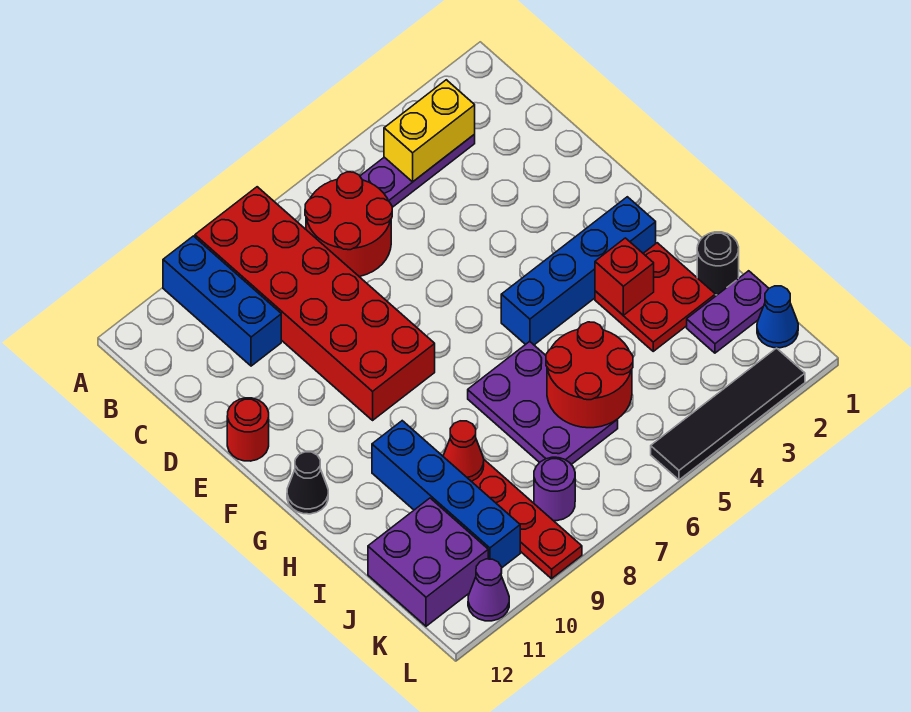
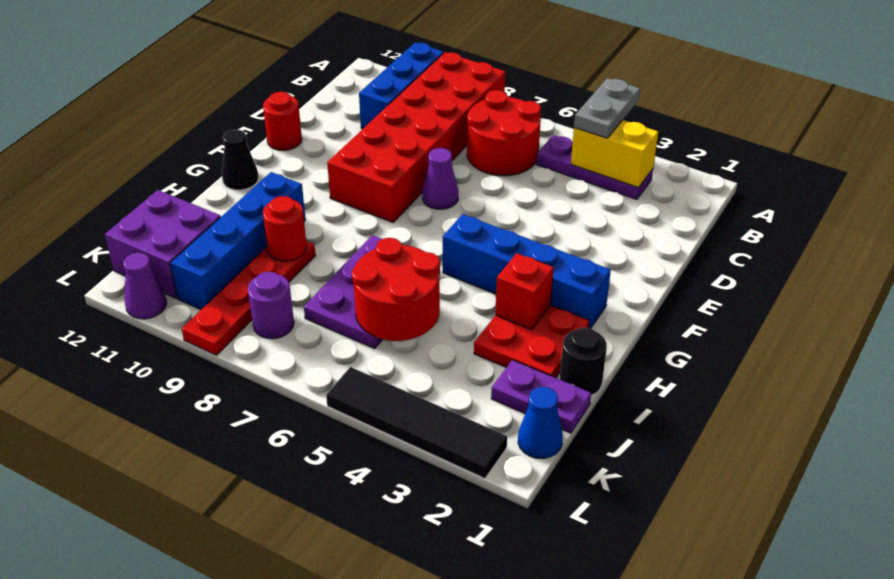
none -> grey plate A4:B4 level 3
none -> purple cone E7 level 1
red cone I9 level 2 -> red round brick I9 level 2

